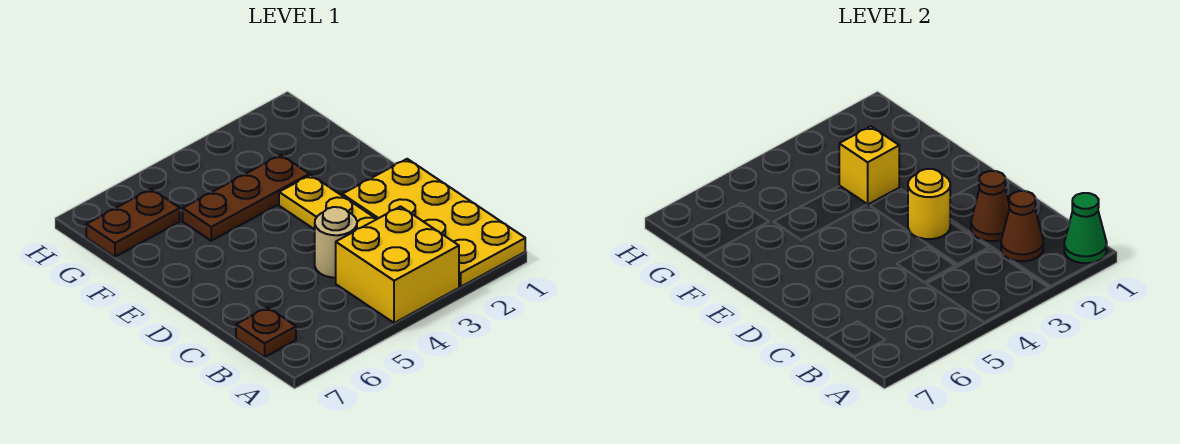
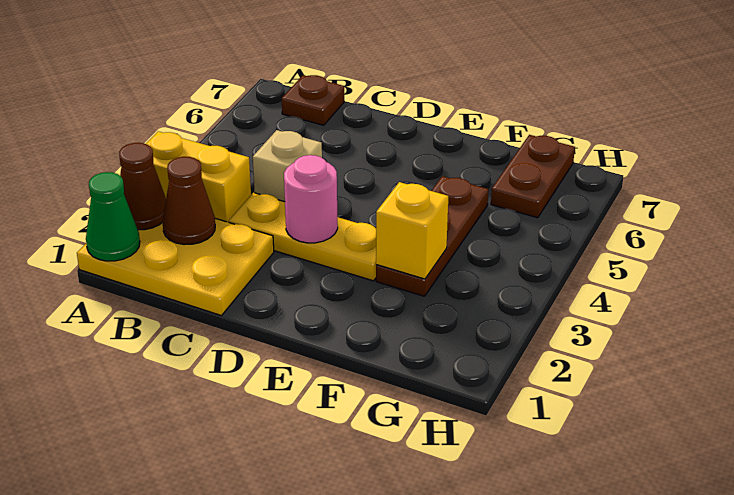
yellow plate A1:D2 level 1 -> yellow plate A1:C2 level 1
yellow brick A3:B4 level 1 -> yellow brick A3:B3 level 1
brown cone C2 level 2 -> brown cone A2 level 2
tan round brick C4 level 1 -> tan brick C4 level 1
yellow round brick D3 level 2 -> pink round brick D3 level 2

